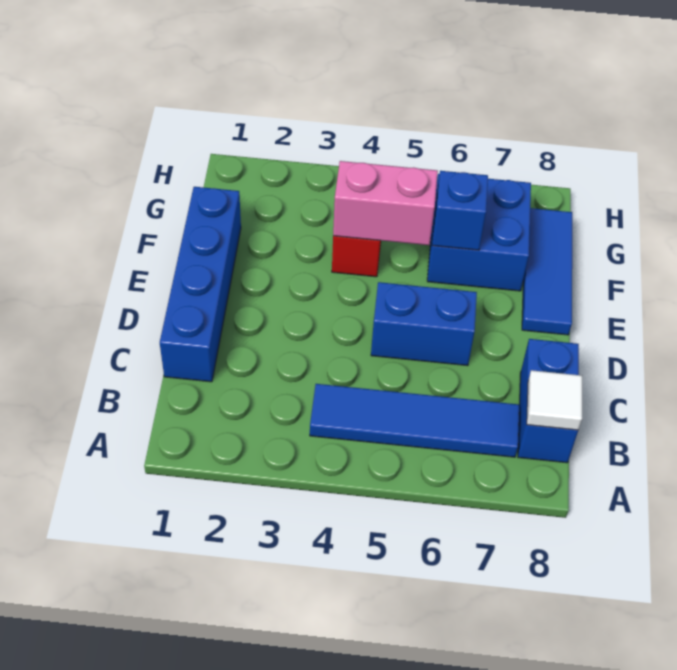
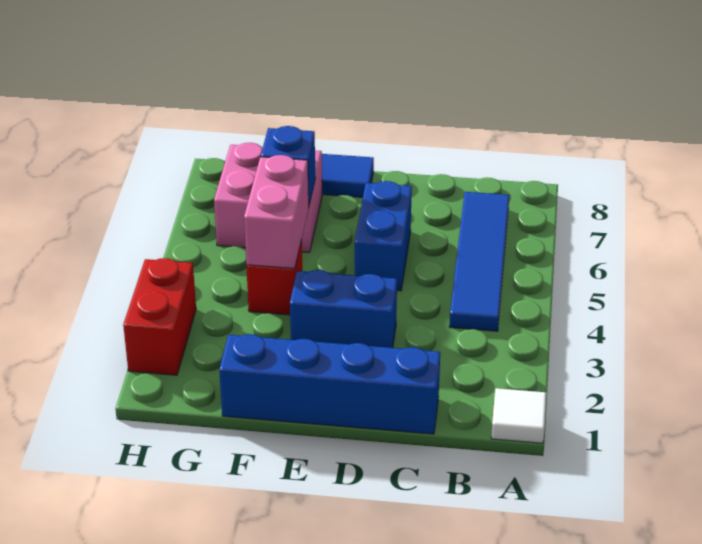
blue brick B8:C8 level 1 -> blue brick D3:E3 level 1
white tile B8 level 2 -> white tile A1 level 1
blue brick F6:G7 level 1 -> pink brick F6:G7 level 1
none -> red brick H2:H3 level 1

